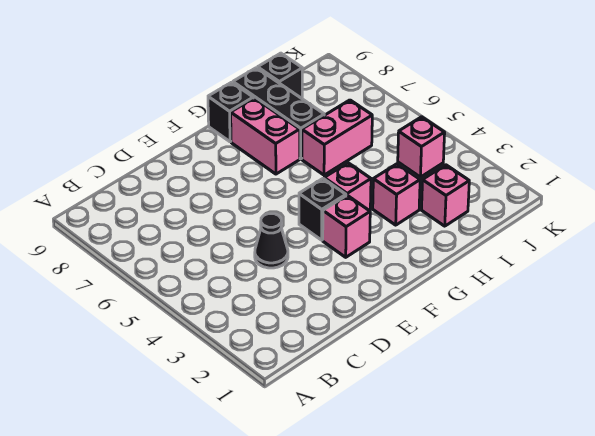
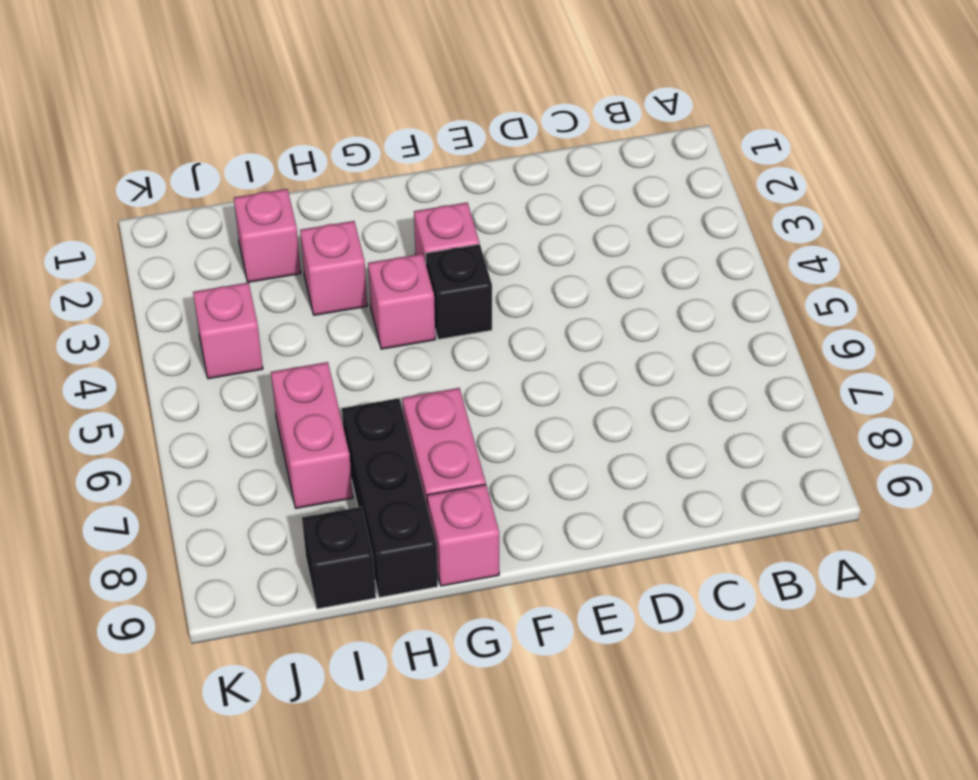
black cone D4 level 1 -> none
black brick G9 level 1 -> pink brick G9 level 1
pink brick H6:I6 level 1 -> pink brick I6:I7 level 1

